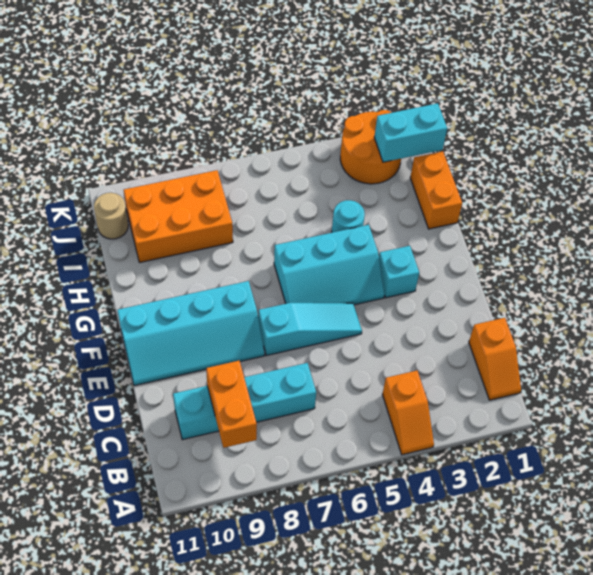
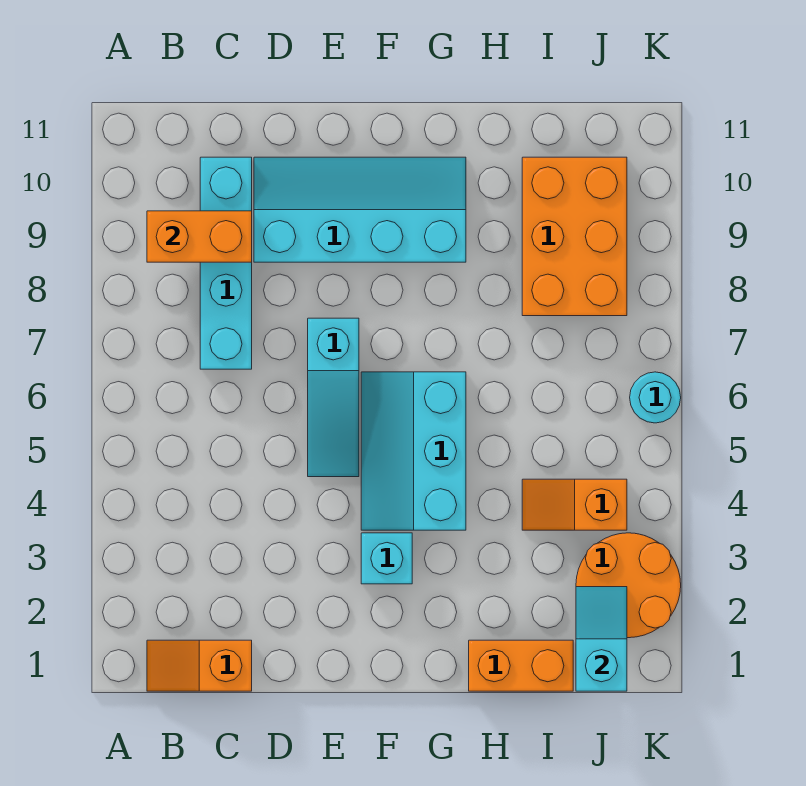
orange slope A4:B4 level 1 top B -> orange slope I4:J4 level 1 top J
cyan slope E8:F11 level 1 top F -> cyan slope D9:G10 level 1 top 9
cyan round brick H4 level 1 -> cyan round brick K6 level 1
cyan brick J1:J2 level 2 -> cyan slope J1:J2 level 2 top 1
tan round brick J11 level 1 -> none

